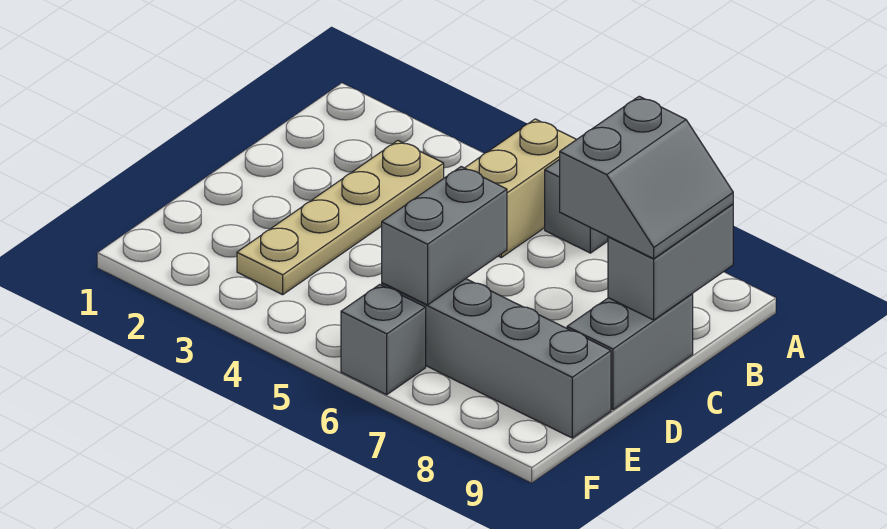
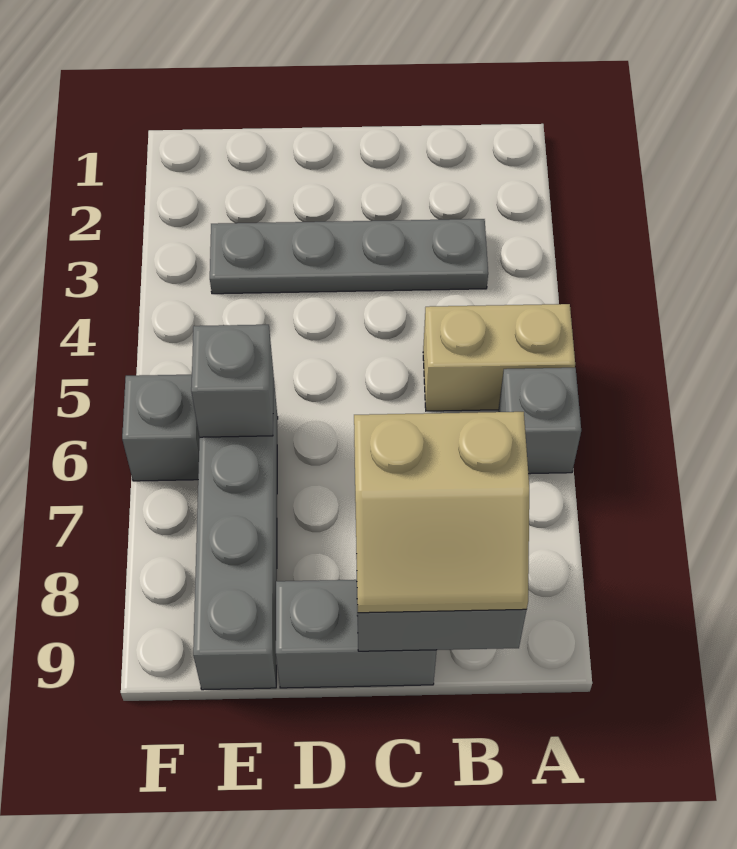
tan plate B3:E3 level 1 -> grey plate B3:E3 level 1
grey slope B8:C9 level 3 top 8 -> tan slope B8:C9 level 3 top 8
grey brick D6:E6 level 2 -> grey brick E6 level 2

